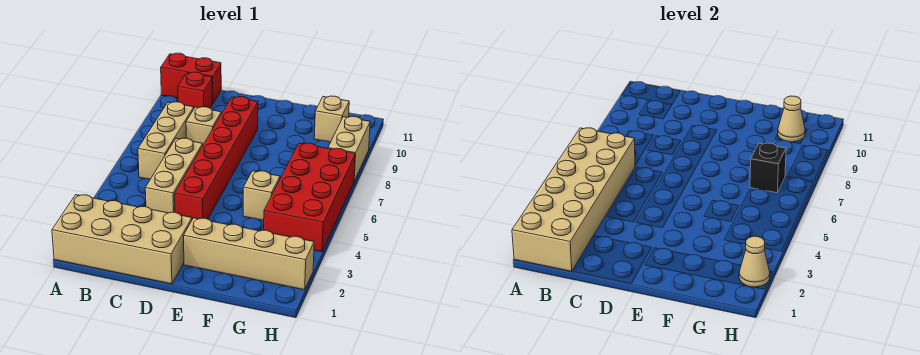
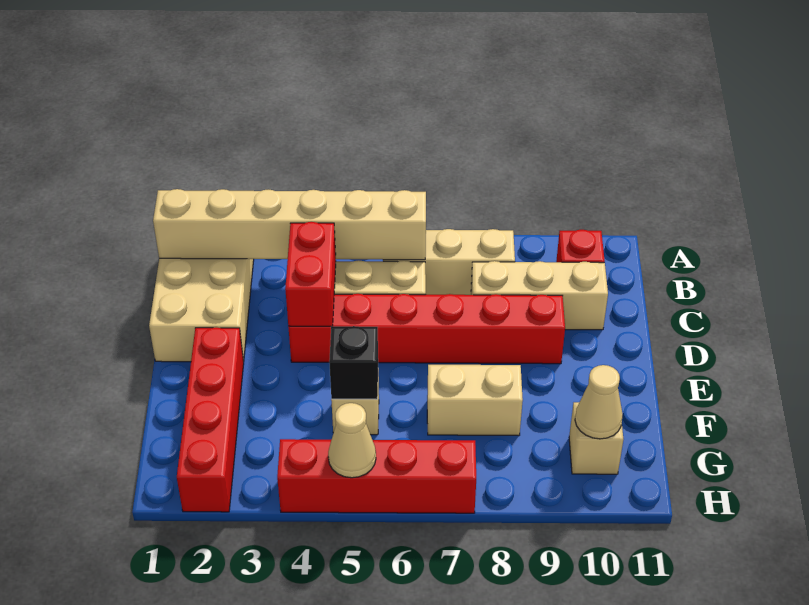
tan brick A1:B6 level 2 -> tan brick B1:B6 level 2
red brick A11:B11 level 1 -> red brick C4:D4 level 2
tan brick C8 level 1 -> tan brick C8:C10 level 1
tan brick E2:H2 level 1 -> red brick E2:H2 level 1
red brick G4:H7 level 1 -> red brick H4:H7 level 1
black brick G7 level 2 -> black brick F5 level 2
tan cone H2 level 2 -> tan cone H5 level 2
tan brick H8:H9 level 1 -> tan brick F7:F8 level 1

